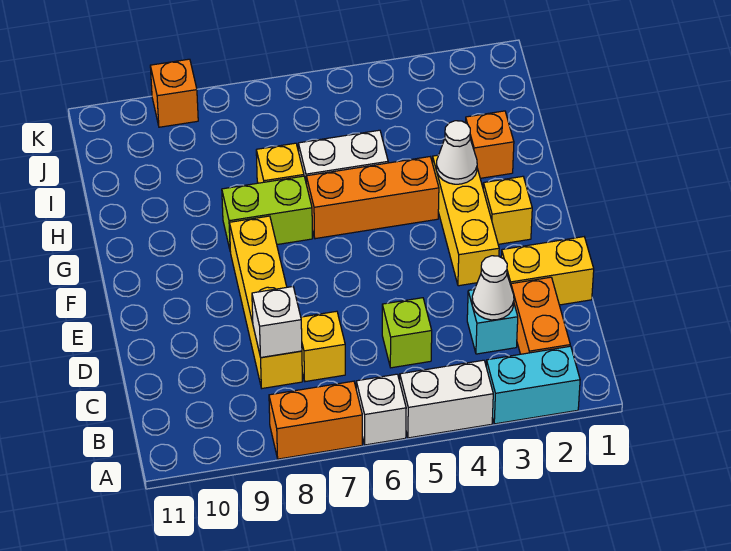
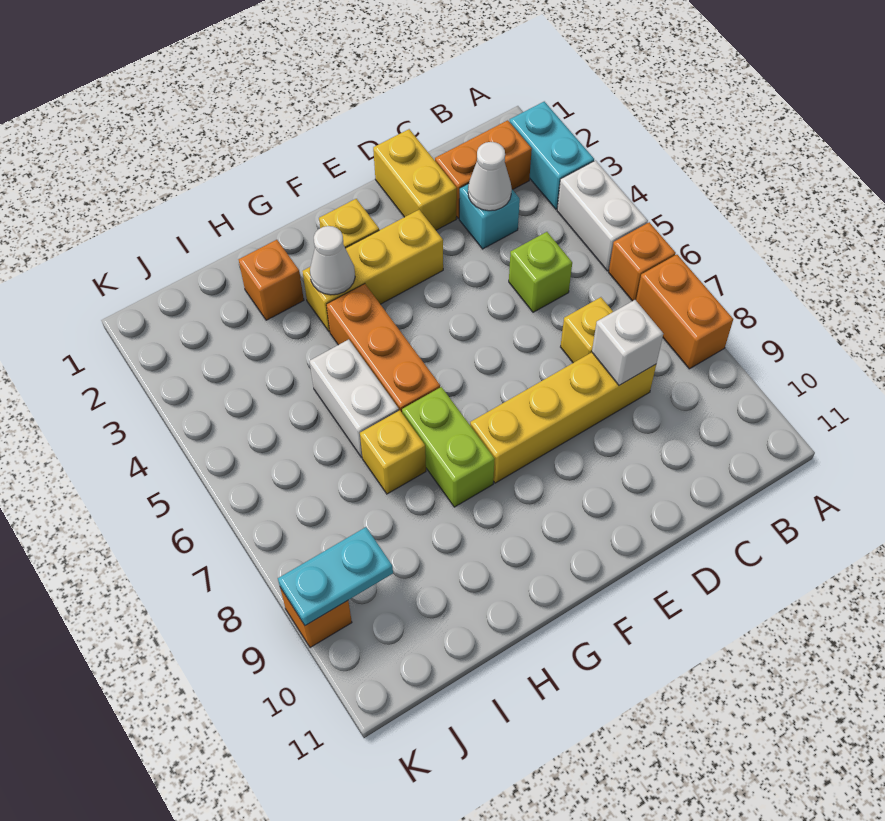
white brick A6 level 1 -> orange brick A6 level 1
none -> cyan plate J9:K9 level 2

